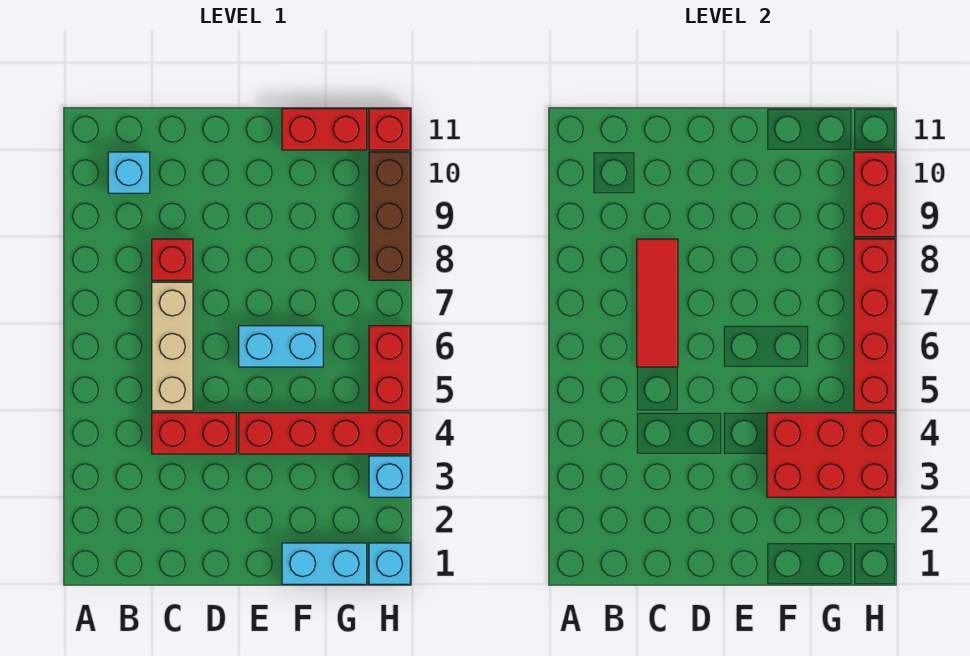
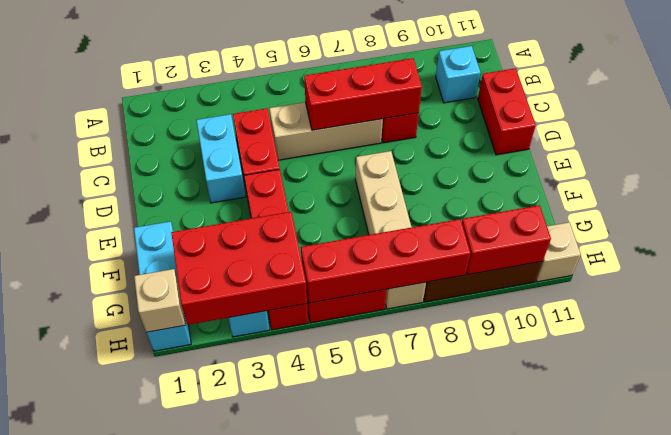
red tile C6:C8 level 2 -> red brick C6:C8 level 2
cyan brick E6:F6 level 1 -> cyan brick C3:D3 level 1
none -> tan brick E7:H7 level 1
red brick F3:H4 level 2 -> red brick G2:H4 level 2
red brick F11:G11 level 1 -> red brick C11:D11 level 1
none -> tan brick H1 level 2
red brick H11 level 1 -> tan brick H11 level 1

